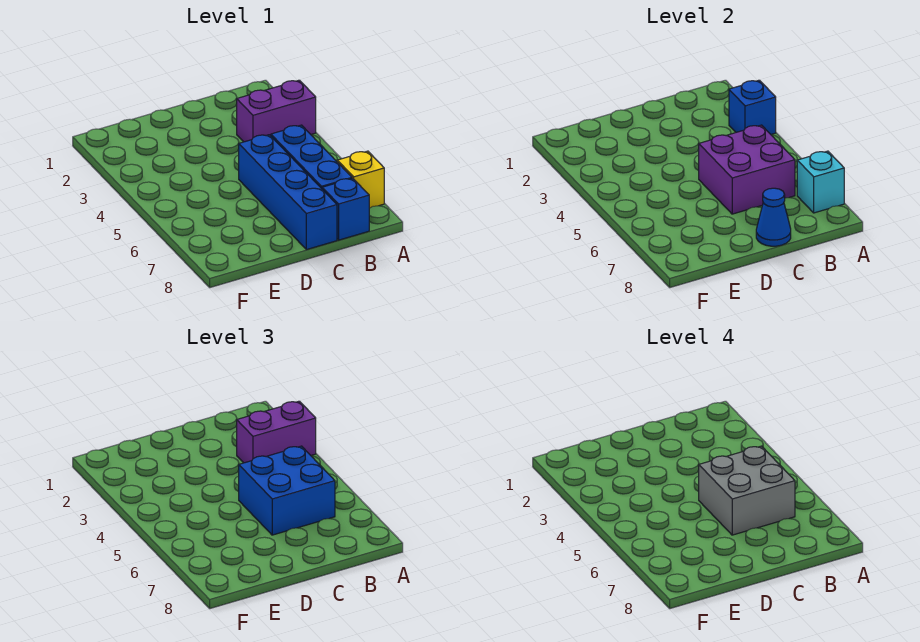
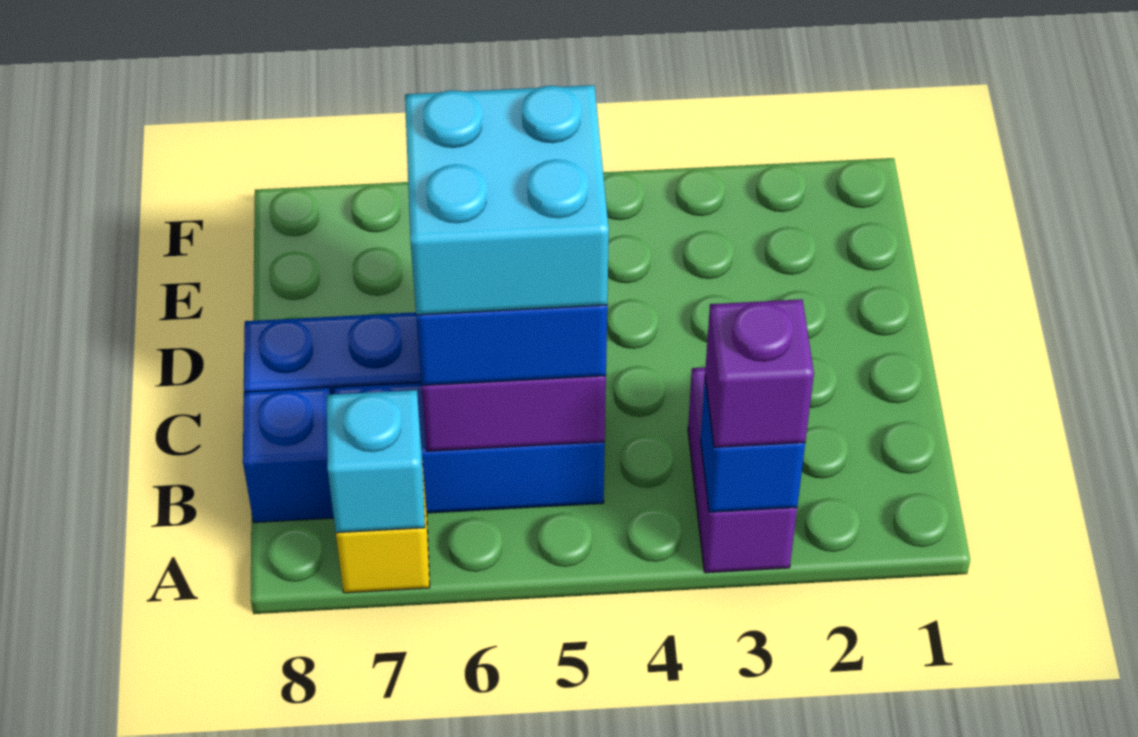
purple brick A3:B3 level 3 -> purple brick A3 level 3
grey brick B5:C6 level 4 -> cyan brick B5:C6 level 4
blue cone C8 level 2 -> none

